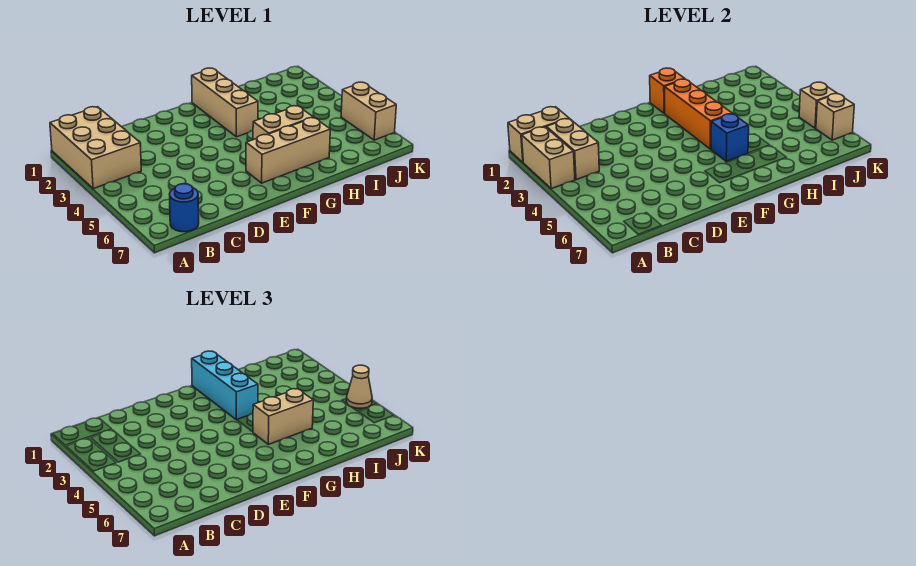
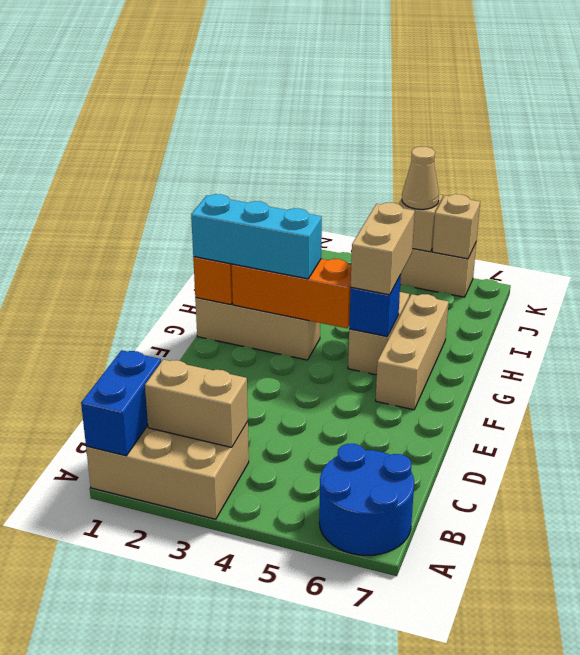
tan brick A1:B1 level 2 -> blue brick A1:B1 level 2
tan brick A2:A3 level 2 -> none
blue round brick B7 level 1 -> blue round brick A6:B7 level 1

